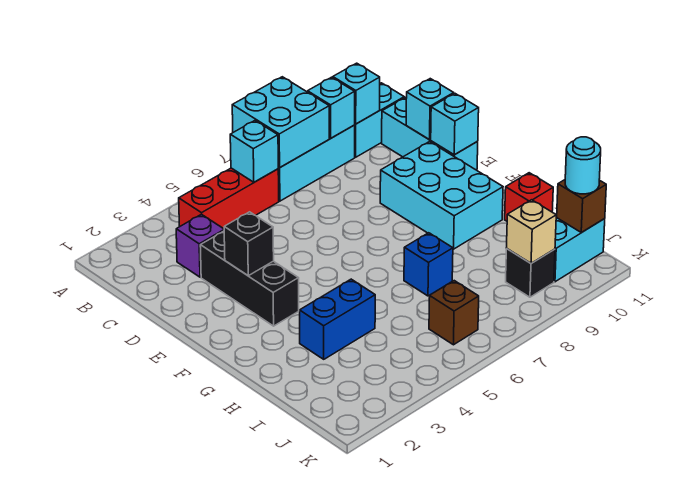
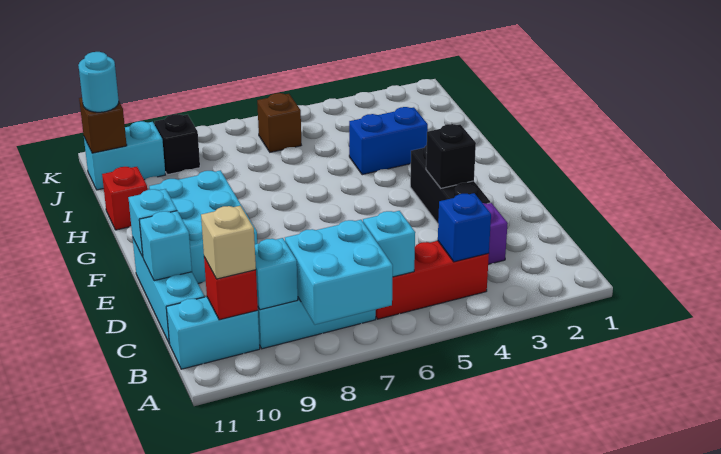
cyan brick B10 level 2 -> red brick B10 level 2
blue brick H7 level 1 -> blue brick B4 level 2
tan brick J9 level 2 -> tan brick B10 level 3

